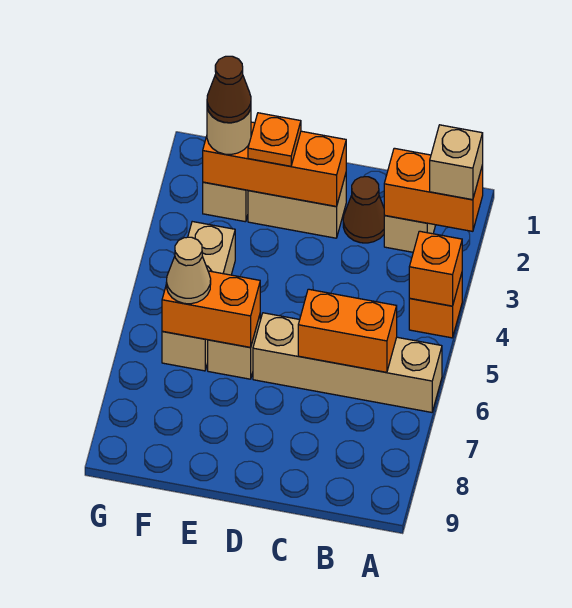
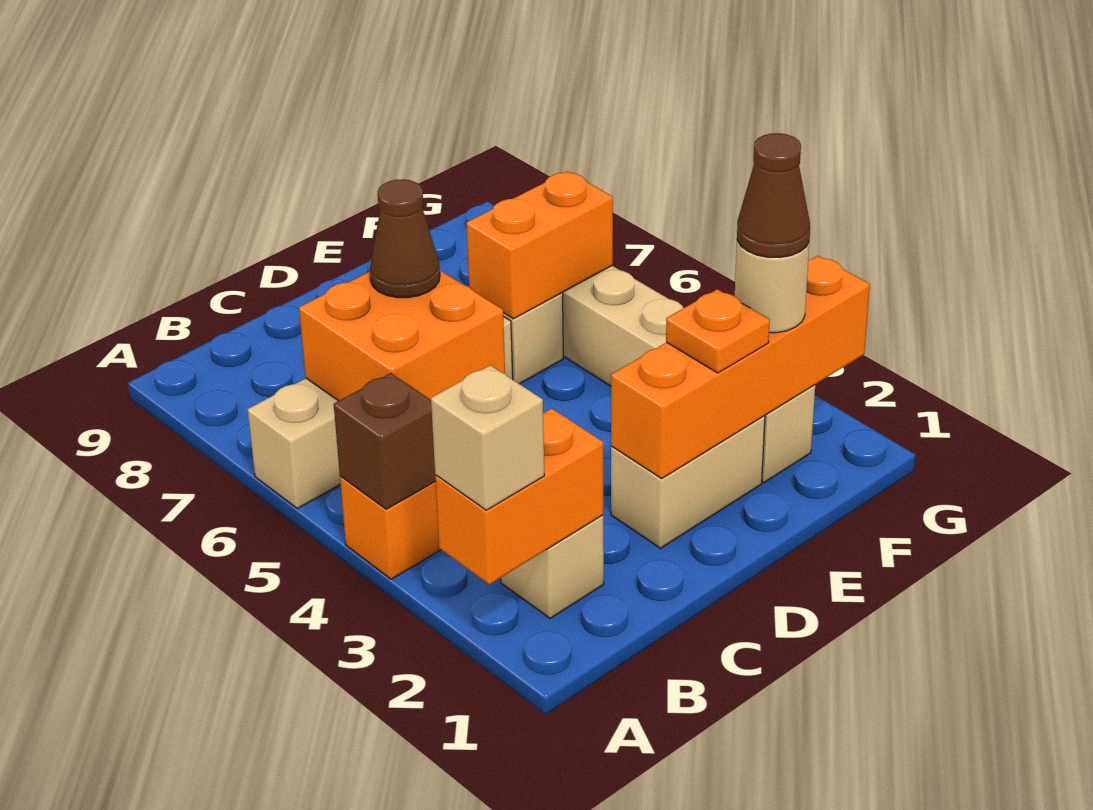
orange brick A4 level 2 -> brown brick A4 level 2
orange brick B6:C6 level 2 -> orange brick B5:C6 level 2
brown cone C2 level 1 -> brown cone C6 level 3
orange brick D2:F2 level 2 -> orange brick D2:G2 level 2
tan cone F6 level 3 -> none

